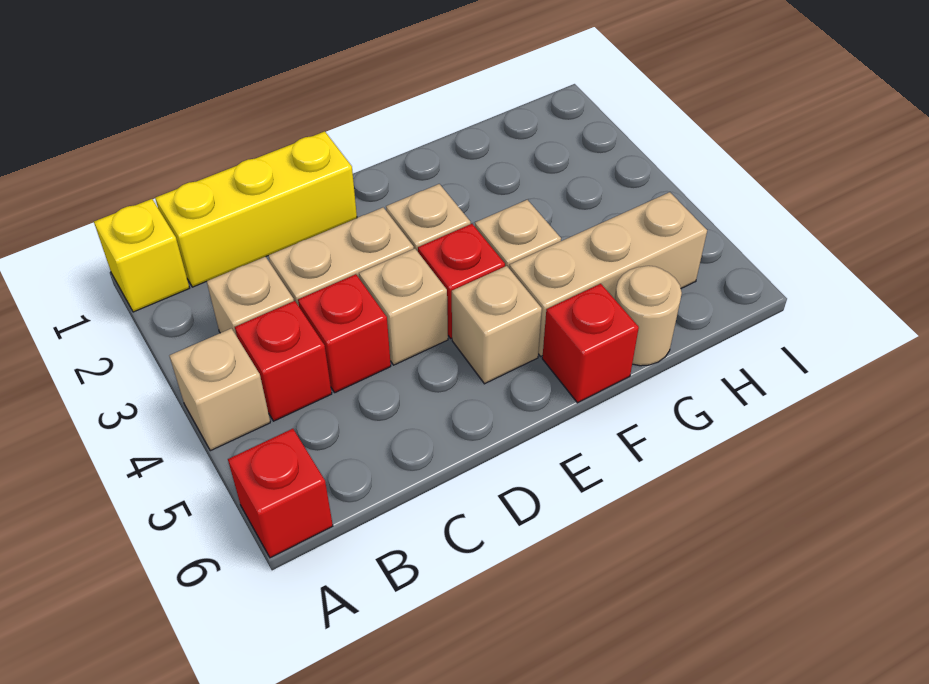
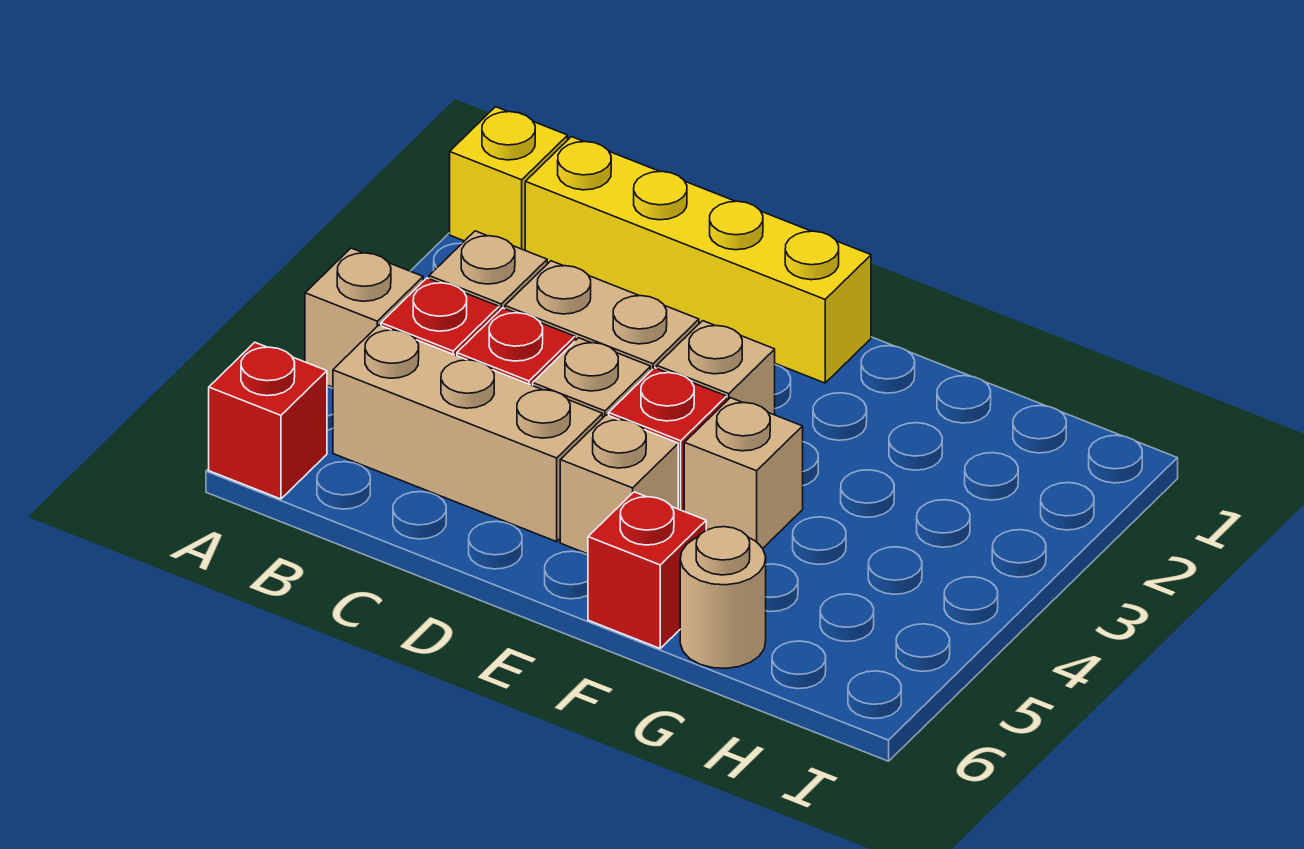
yellow brick B1:D1 level 1 -> yellow brick B1:E1 level 1
tan brick F5:H5 level 1 -> tan brick B5:D5 level 1

